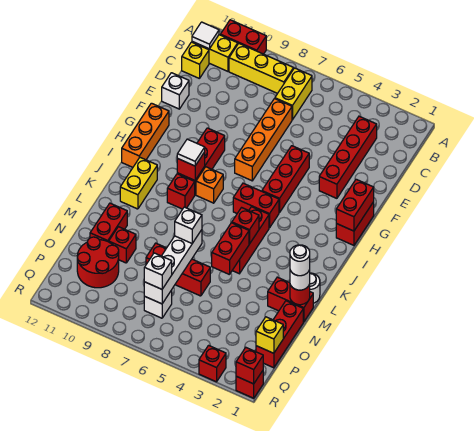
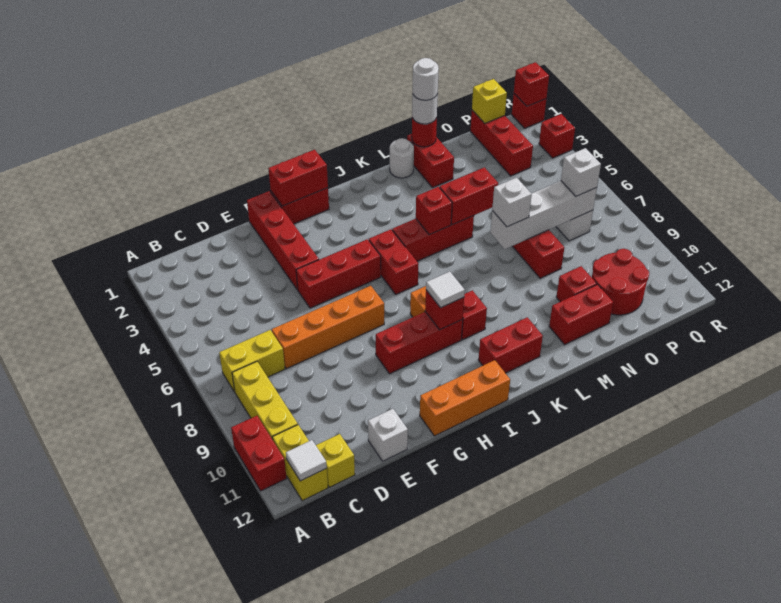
red brick C3:F3 level 1 -> red brick F1:F4 level 1
yellow brick J11:K11 level 1 -> red brick J11:K11 level 1
red brick N1:P1 level 1 -> red brick P1:P3 level 1

